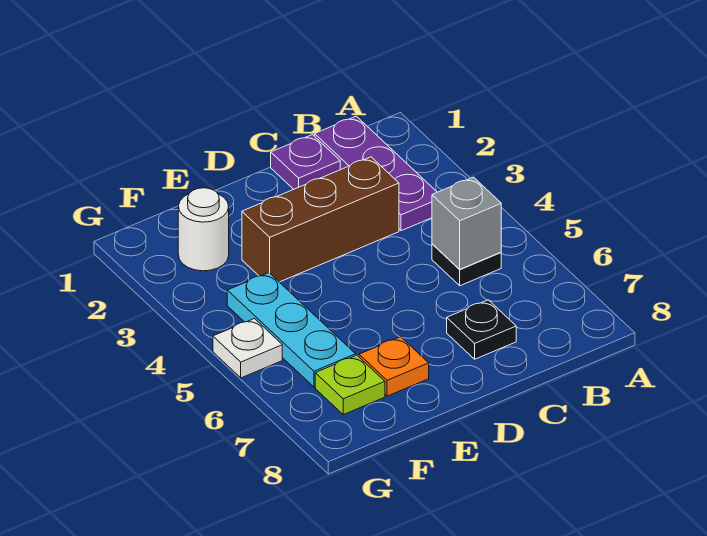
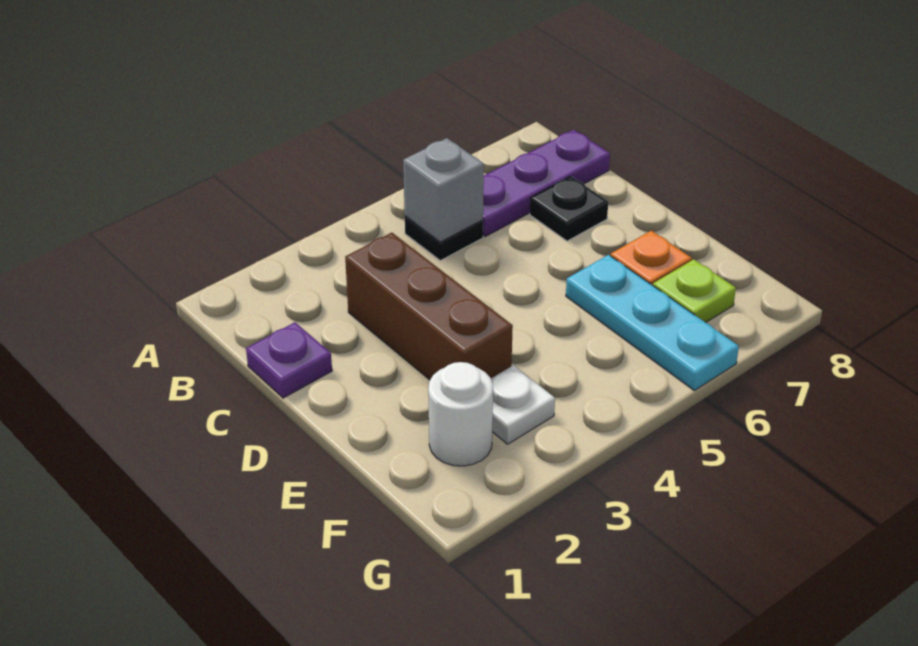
purple plate B1:B3 level 1 -> purple plate B6:B8 level 1
cyan plate F4:F6 level 1 -> cyan plate E6:G6 level 1
white plate G5 level 1 -> white plate F3 level 1

